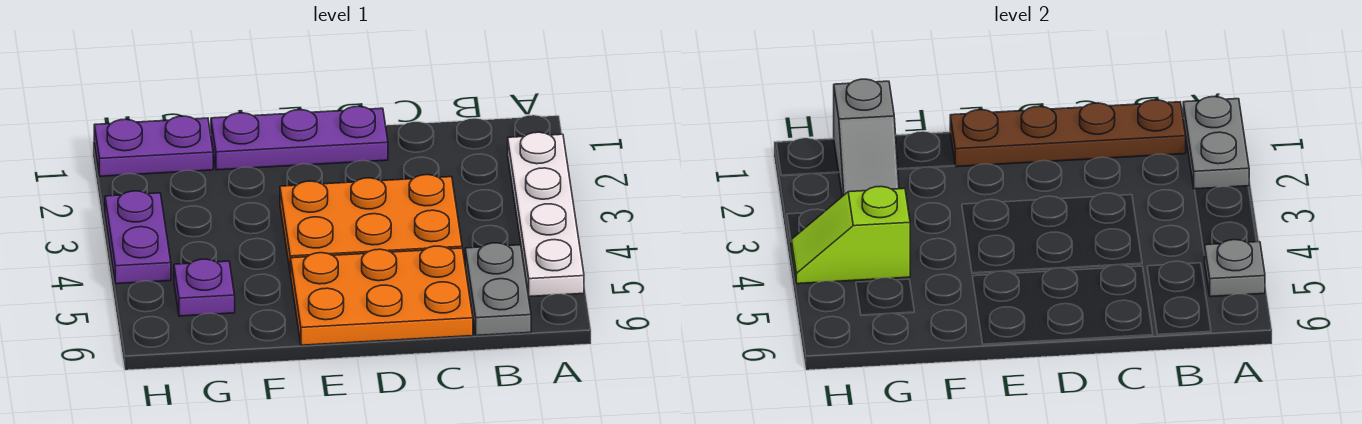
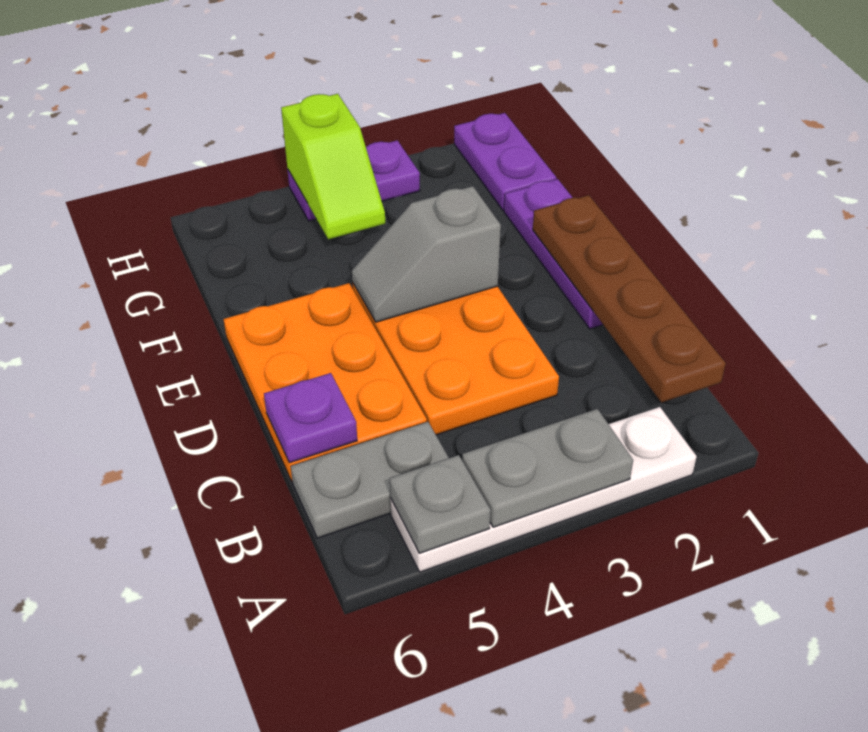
grey plate A1:A2 level 2 -> grey plate A3:A4 level 2
grey slope G1:G2 level 2 top 1 -> grey slope E3:E4 level 2 top 3
lime slope G4:H4 level 2 top G -> lime slope G4:H4 level 2 top H
purple plate G5 level 1 -> purple plate C6 level 2

